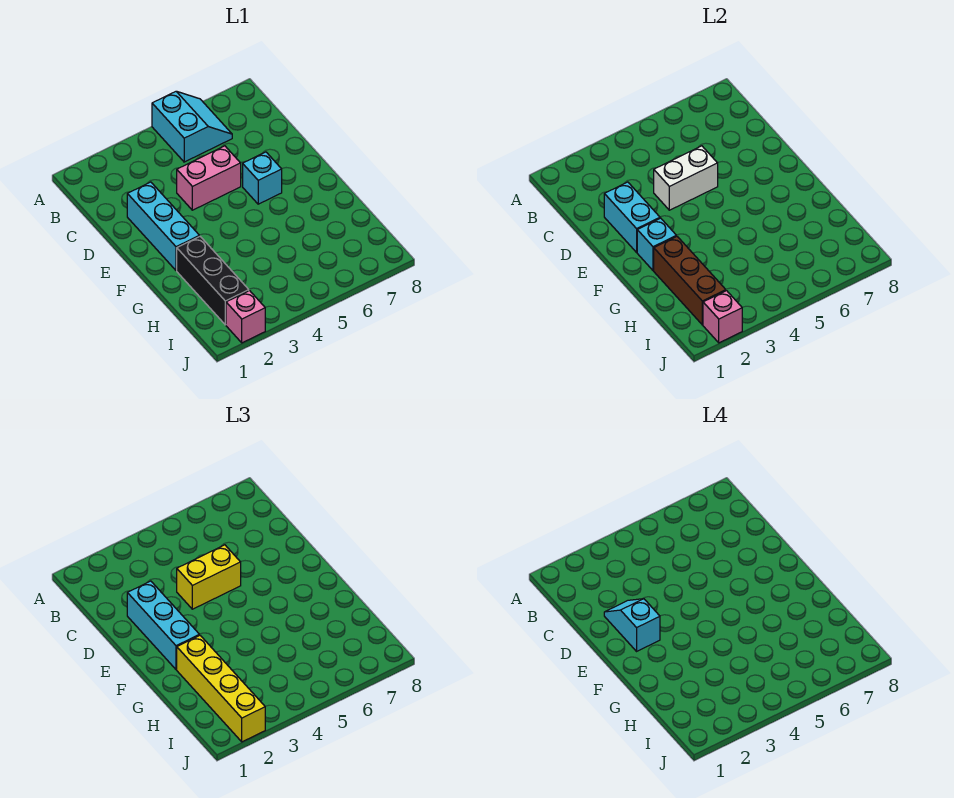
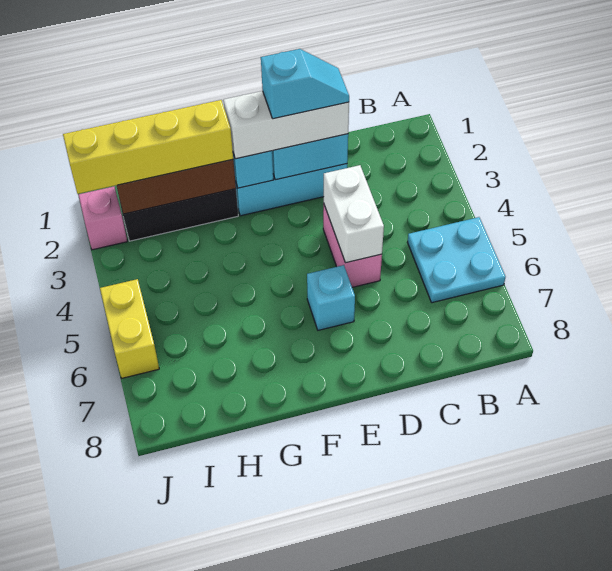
cyan slope A5:B6 level 1 top 5 -> cyan plate A5:B6 level 1
cyan brick D2:F2 level 3 -> white brick D2:F2 level 3
yellow brick D4:D5 level 3 -> yellow brick J5:J6 level 1
pink brick J2 level 2 -> none

